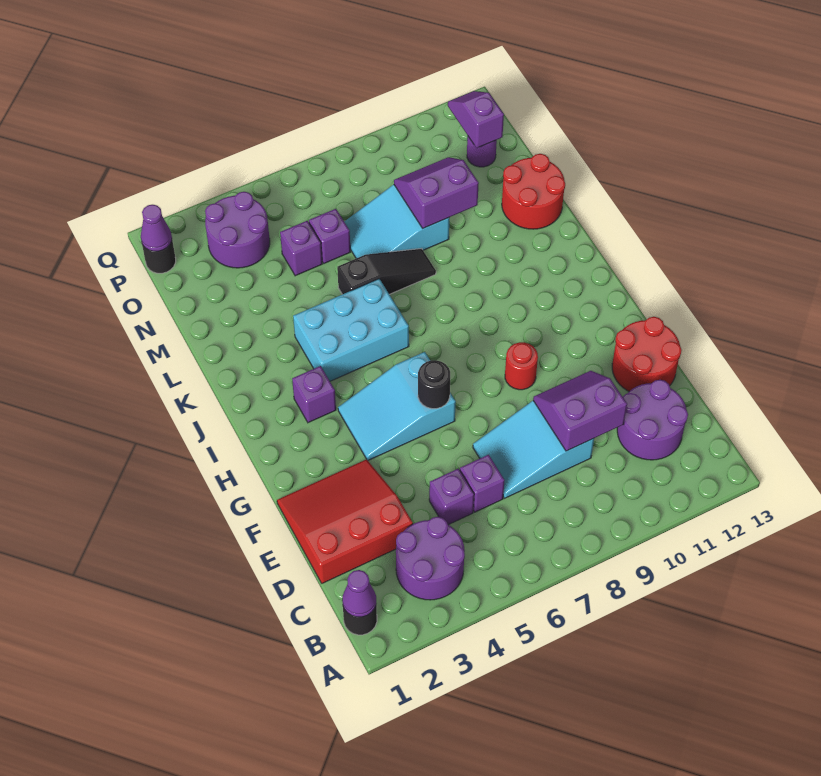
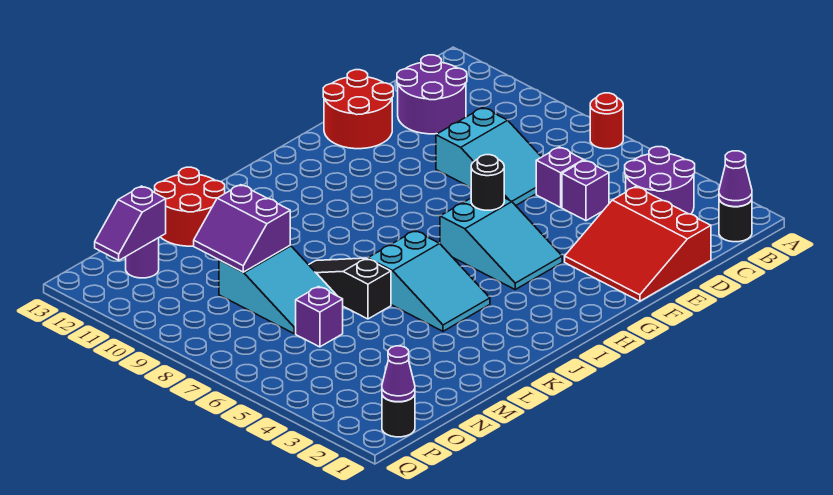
purple slope D9:E10 level 2 top D -> none
red round brick G9 level 1 -> red round brick A7 level 1
purple brick I3 level 1 -> none
cyan brick J4:K6 level 1 -> cyan slope J4:K6 level 1 top 6
purple brick N5 level 1 -> none
purple round brick O3:P4 level 1 -> none

